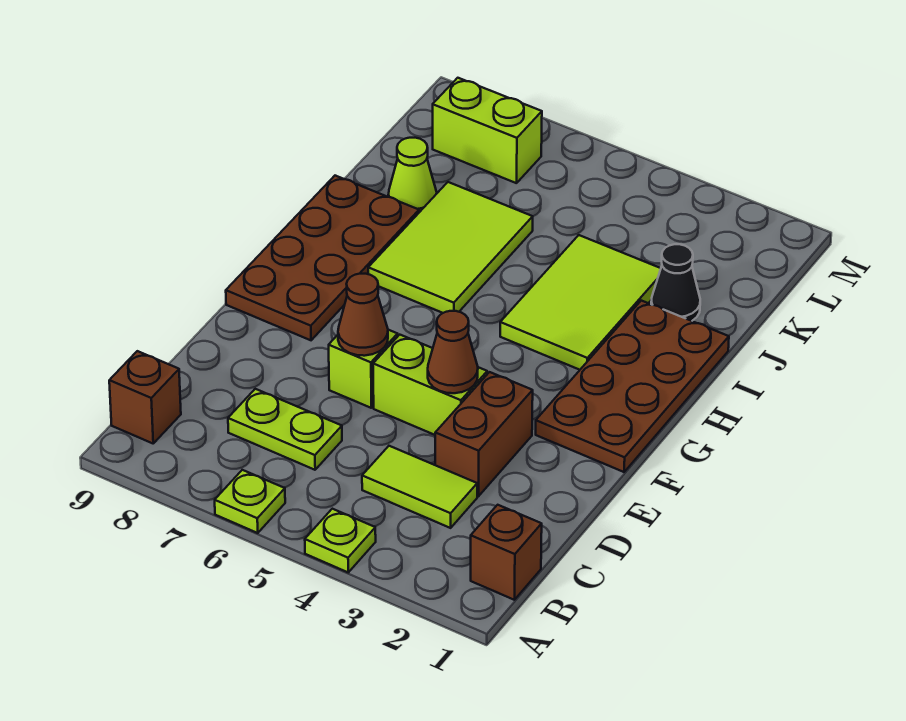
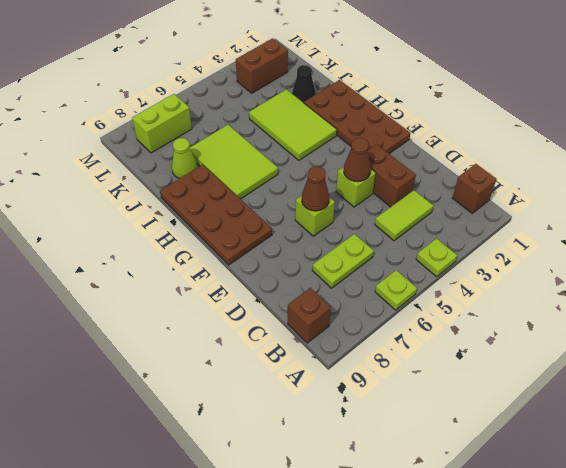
lime brick E4:E5 level 1 -> lime brick E4 level 1
none -> brown brick L2:L3 level 1

